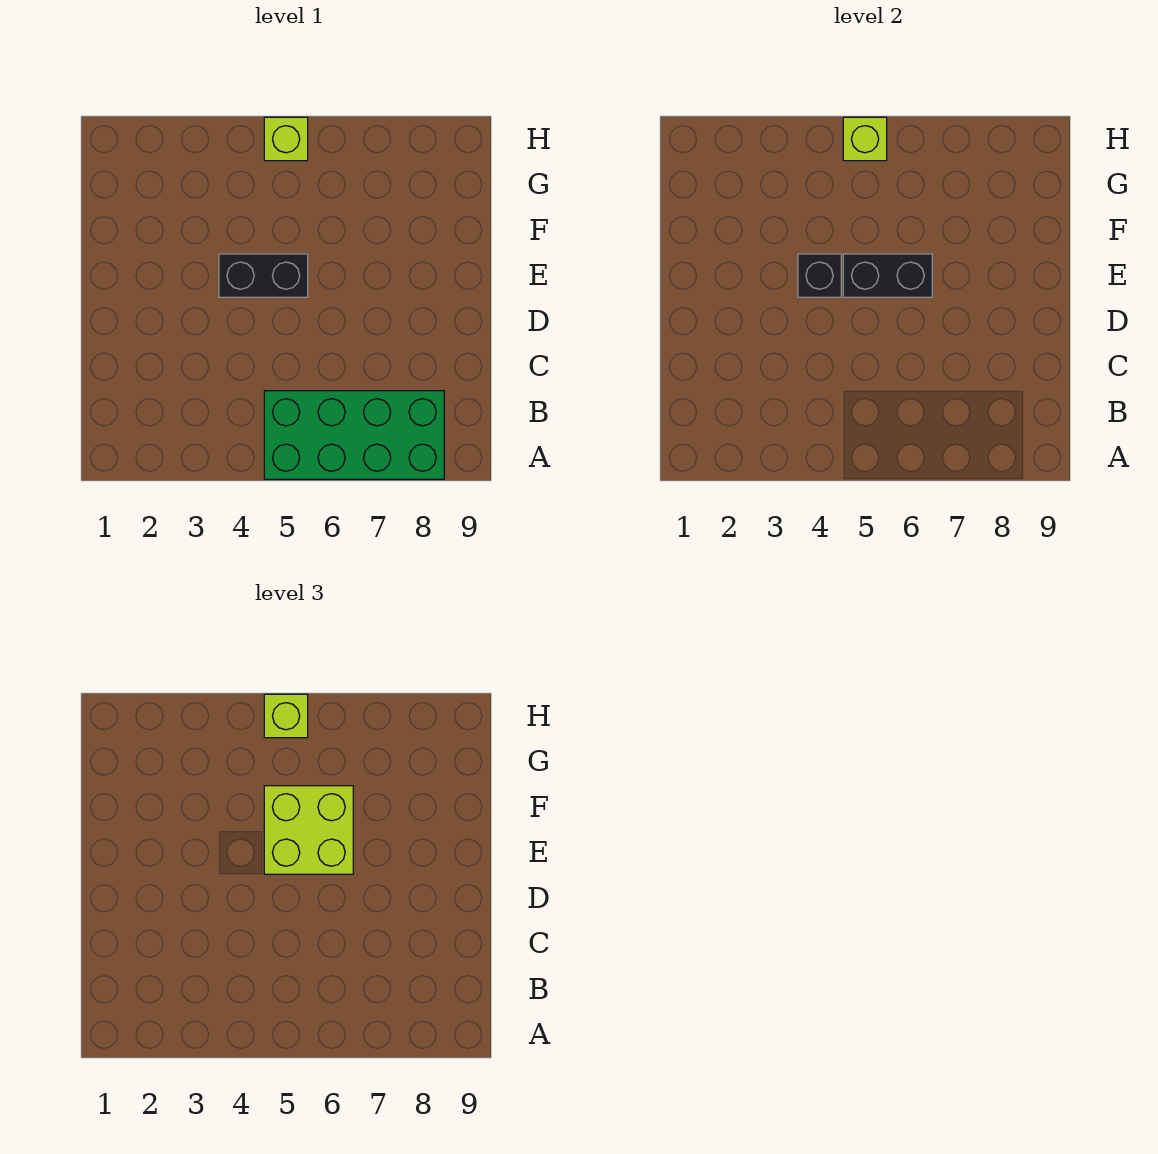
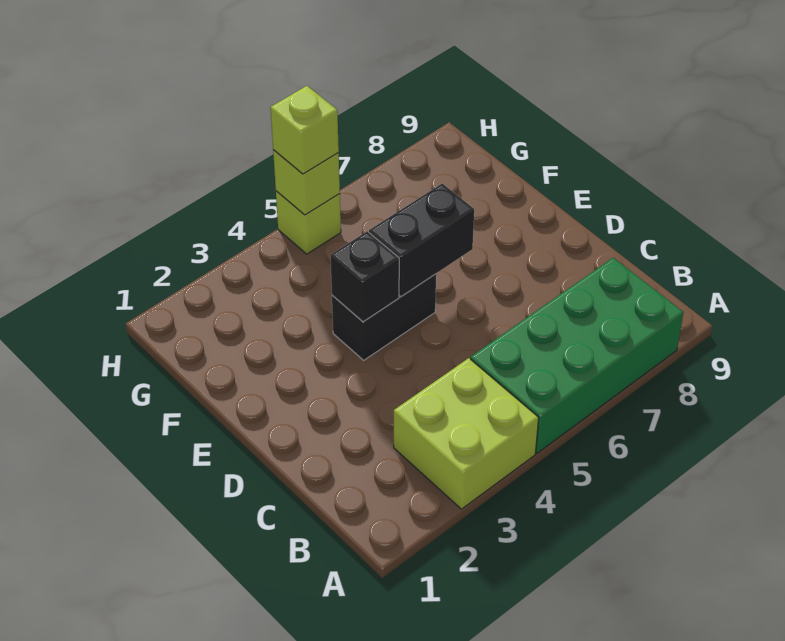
lime brick E5:F6 level 3 -> lime brick A3:B4 level 1

